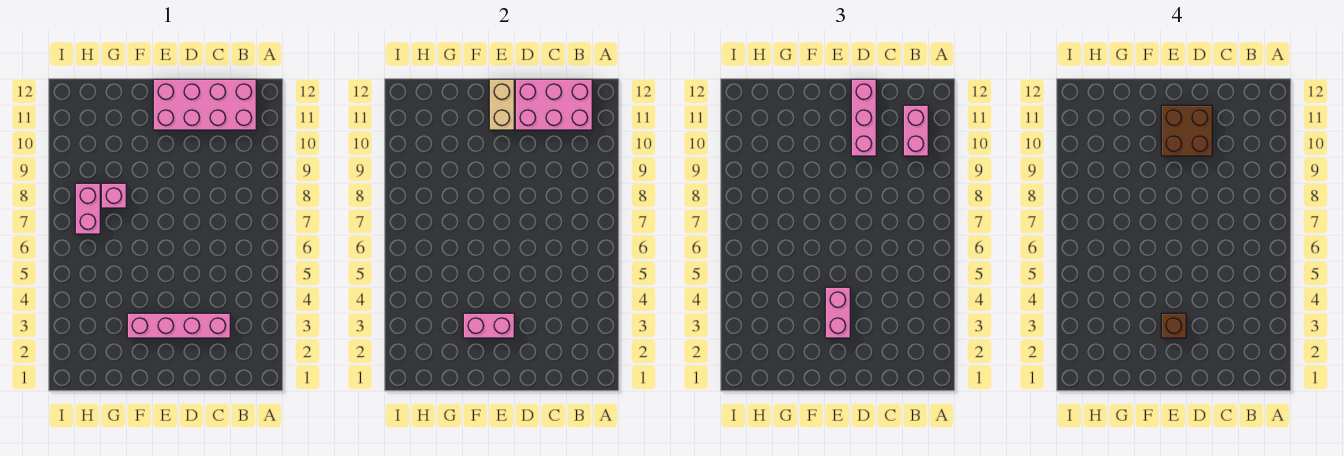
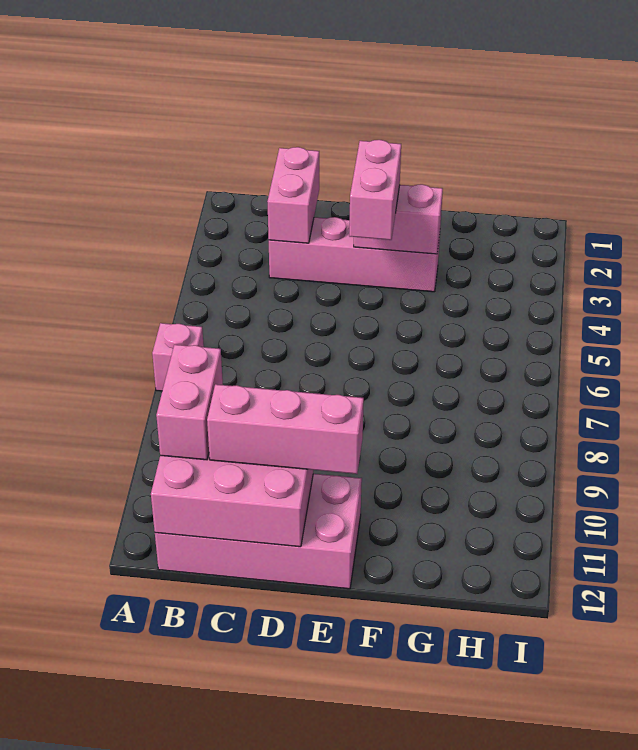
pink brick D10:D12 level 3 -> pink brick C11:E11 level 3
brown brick D10:E11 level 4 -> none
brown brick E3 level 4 -> none
tan brick E11:E12 level 2 -> none
pink brick G8 level 1 -> pink brick A7 level 1
pink brick H7:H8 level 1 -> pink brick C2:C3 level 2

